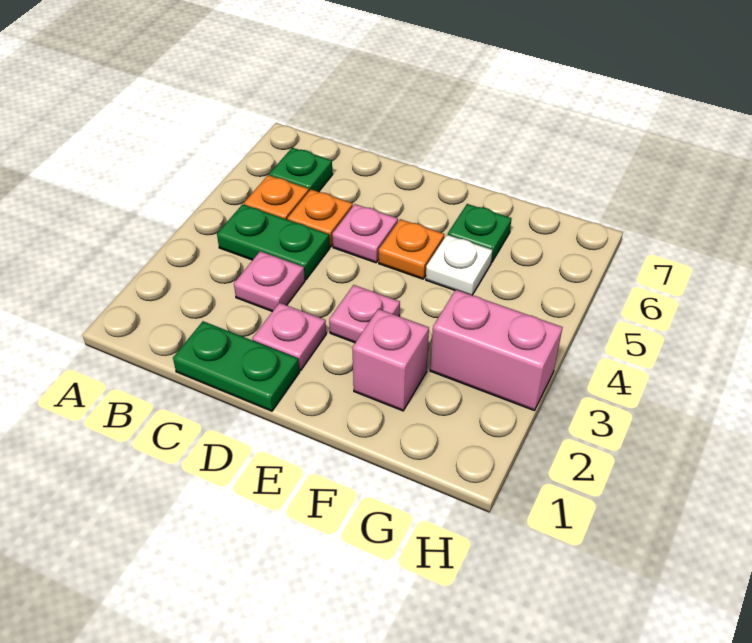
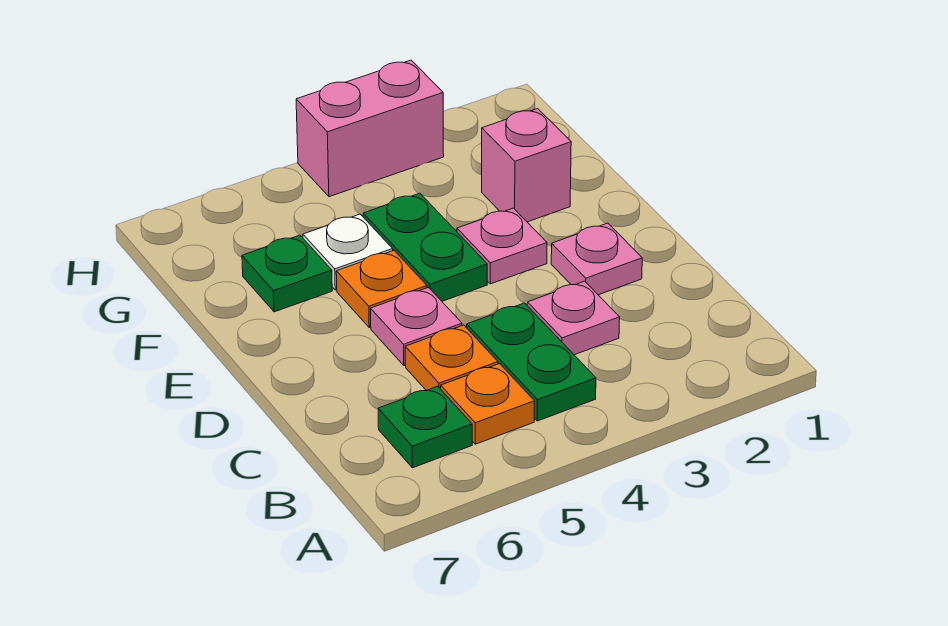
green plate C1:D1 level 1 -> green plate E4:F4 level 1
pink brick G3:H3 level 1 -> pink brick H3:H4 level 1

